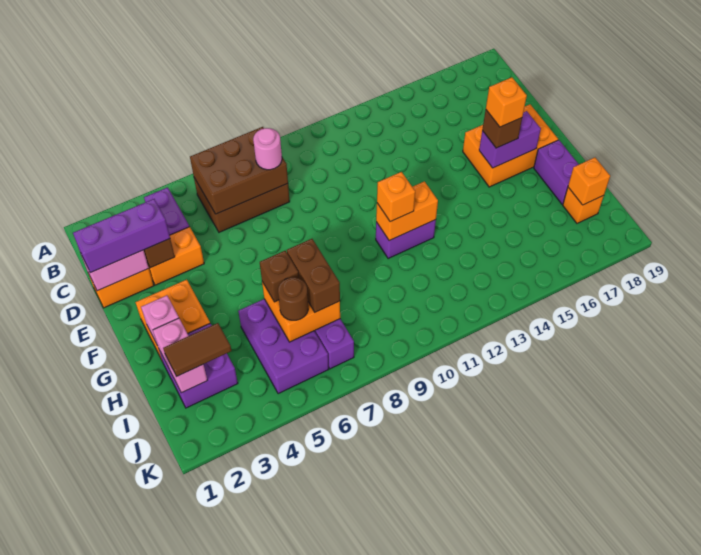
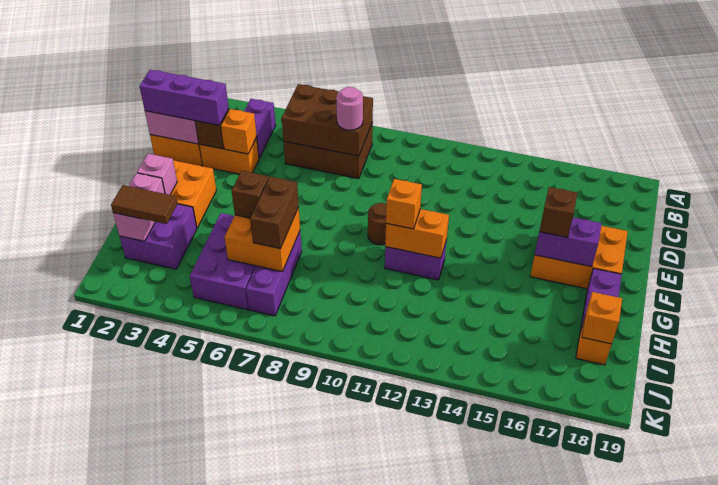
orange brick F16 level 4 -> orange brick D4 level 2
brown round brick I6 level 3 -> brown round brick F10 level 1

